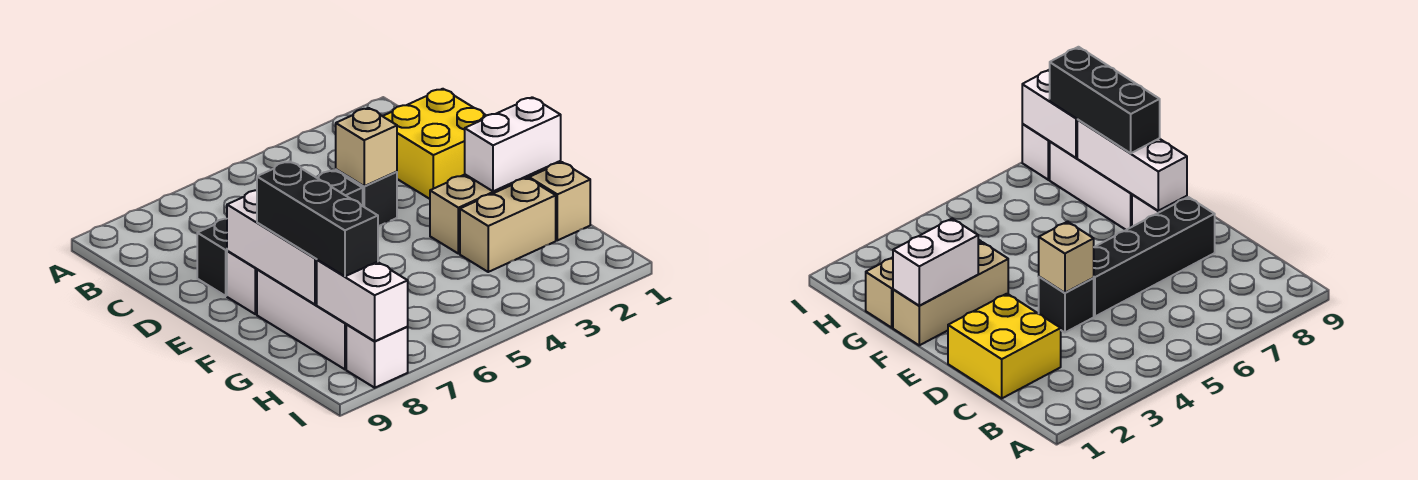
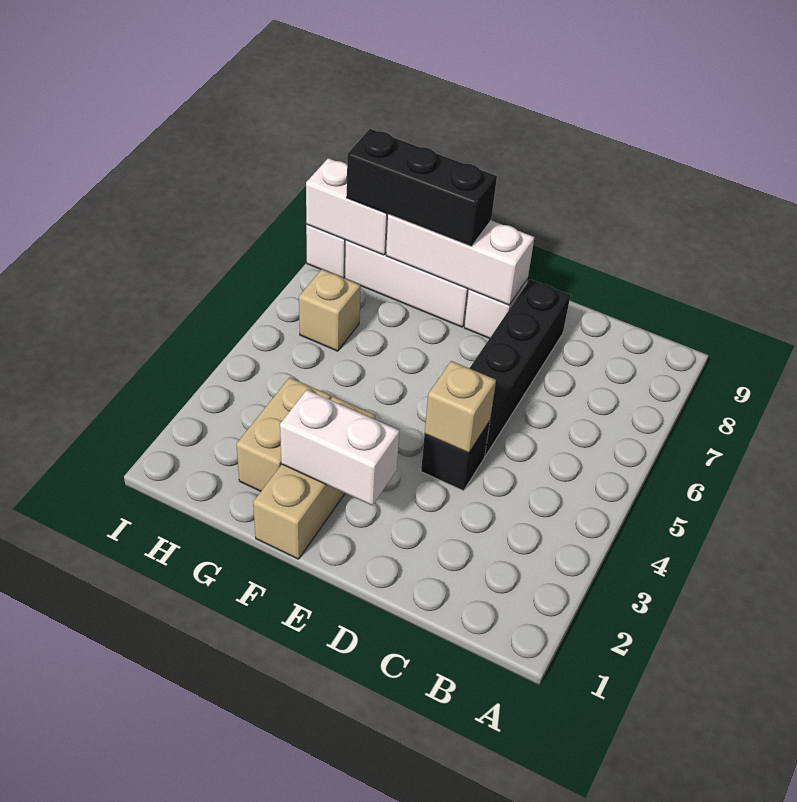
yellow brick C1:D2 level 1 -> none
white brick F1:F2 level 2 -> white brick E2:F2 level 2
tan brick G1 level 1 -> tan brick H6 level 1

